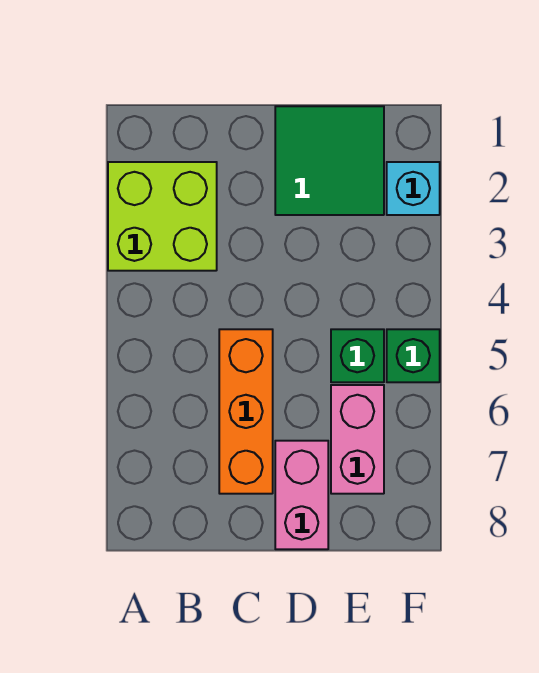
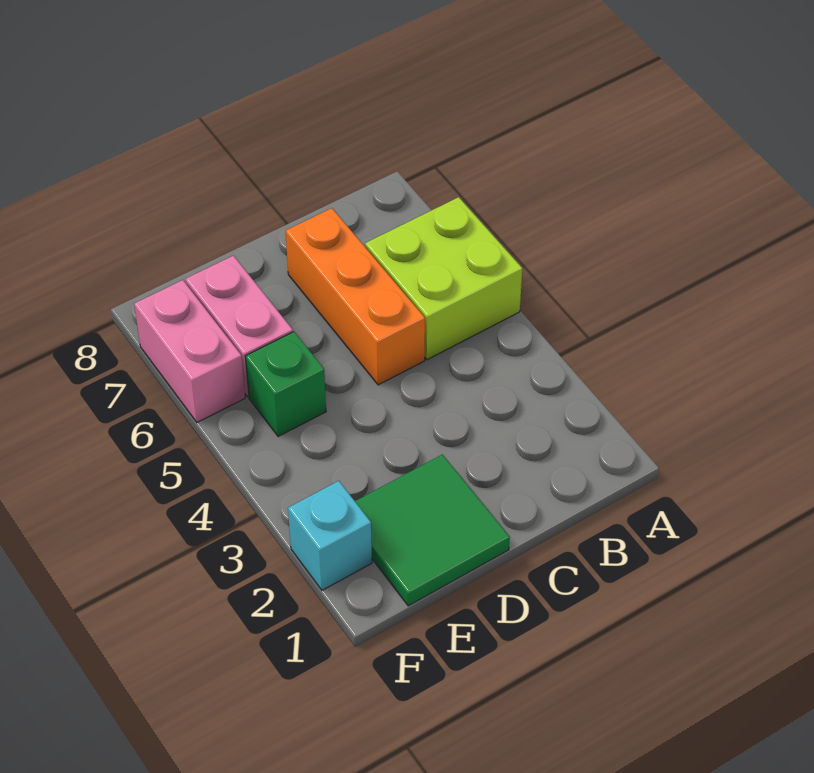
lime brick A2:B3 level 1 -> lime brick A5:B6 level 1
pink brick D7:D8 level 1 -> pink brick F6:F7 level 1
green brick F5 level 1 -> none

